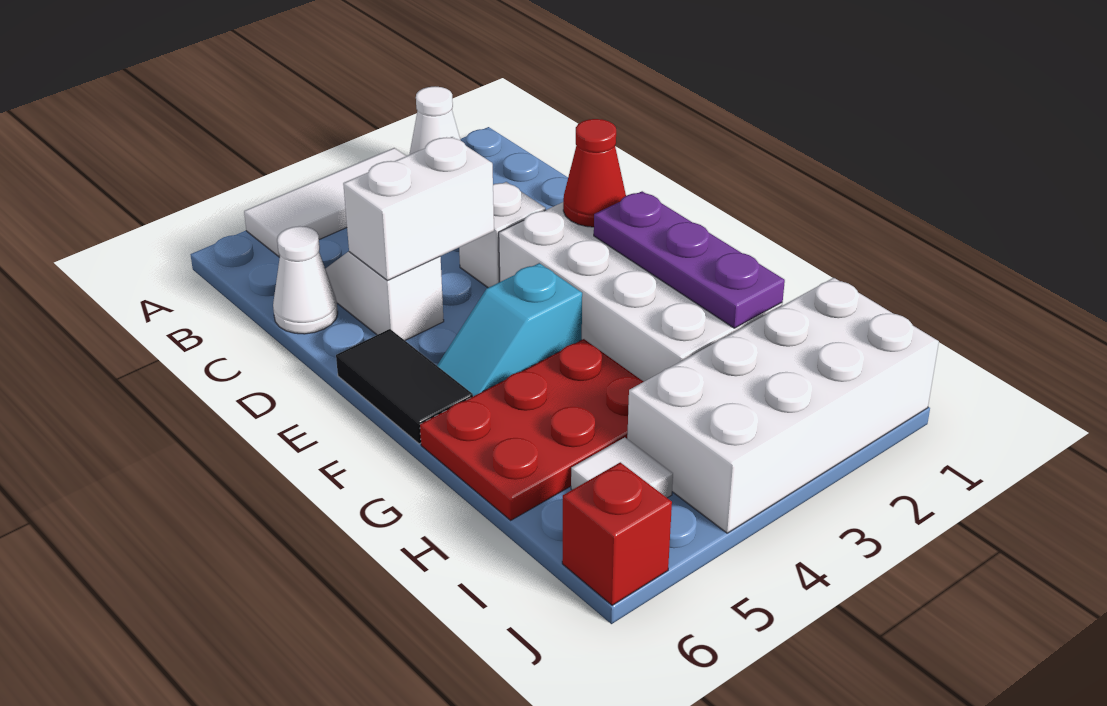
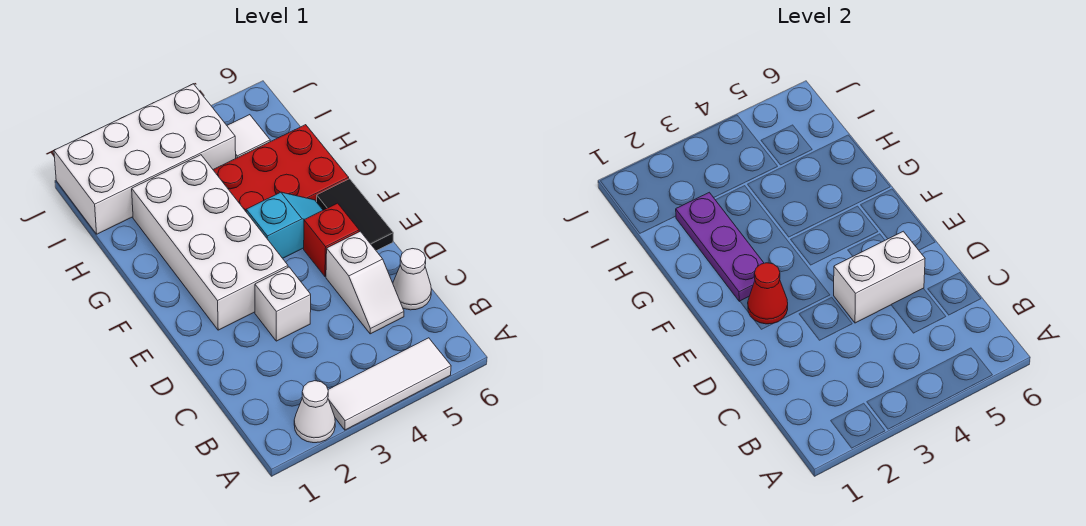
red brick J6 level 1 -> red brick E5 level 1

